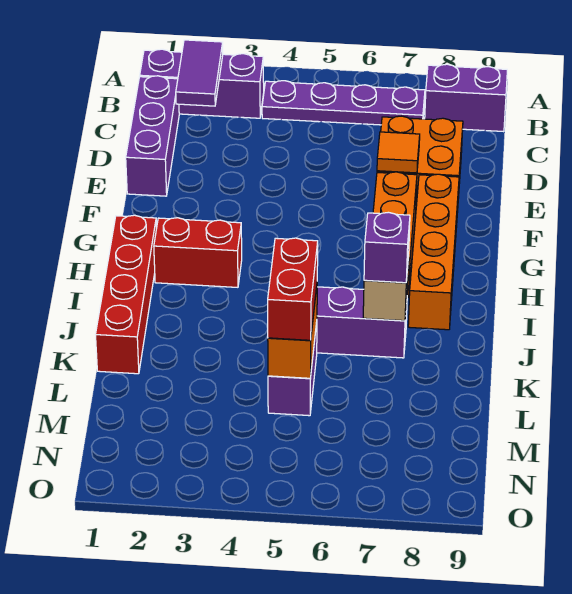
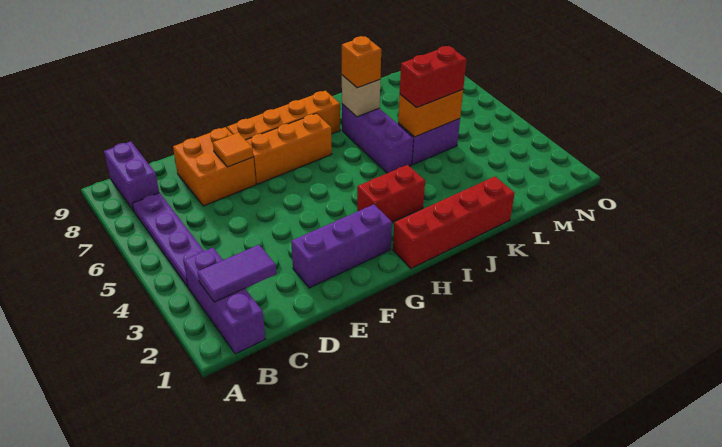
purple brick C1:E1 level 1 -> purple brick E2:G2 level 1
red brick H2:H3 level 1 -> red brick H3:I3 level 1
purple brick J7 level 3 -> orange brick J7 level 3

